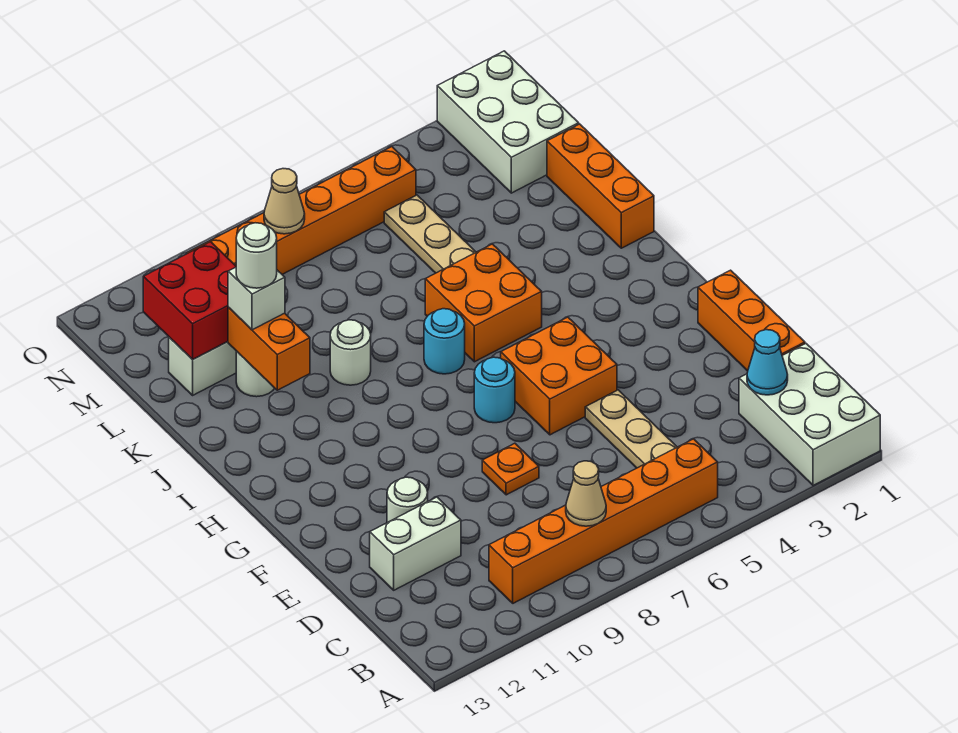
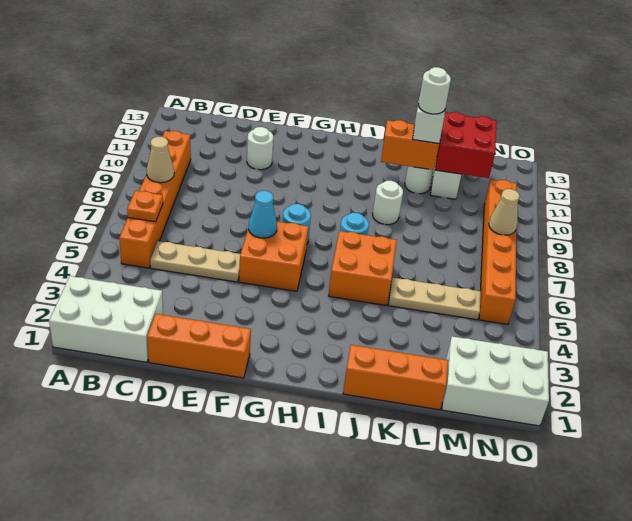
cyan cone C2 level 2 -> cyan cone F6 level 2
white brick D11:D12 level 1 -> none
orange plate E8 level 1 -> orange plate B6 level 2

